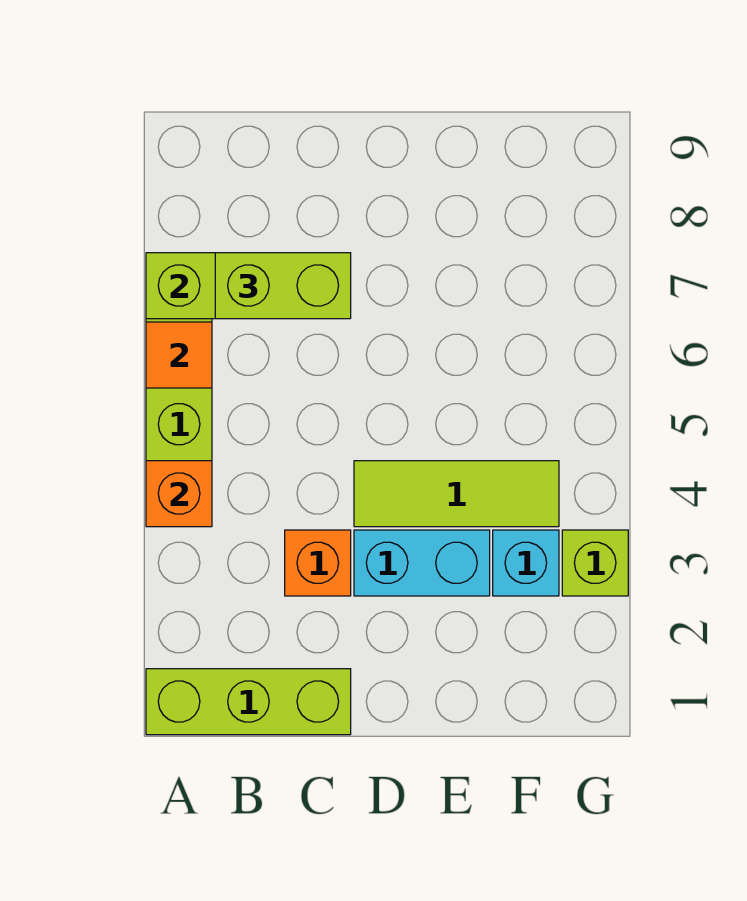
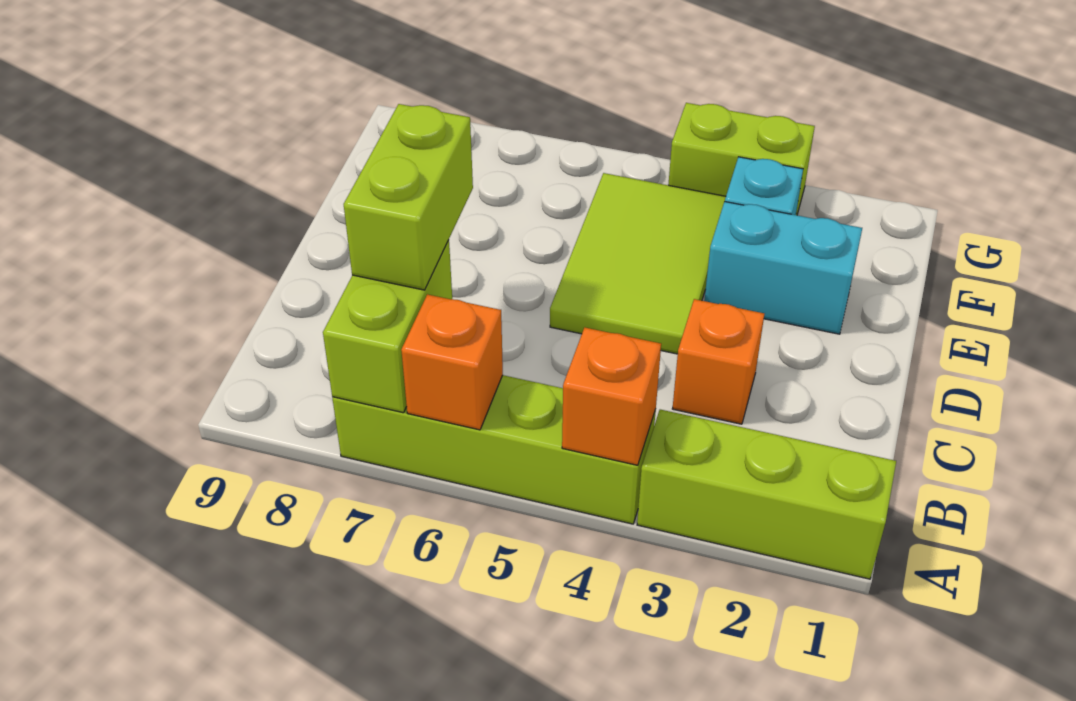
lime brick A1:C1 level 1 -> lime brick A1:A3 level 1
orange tile A6 level 2 -> orange brick A6 level 2
cyan brick D3:E3 level 1 -> cyan brick E2:E3 level 1
lime tile D4:F4 level 1 -> lime tile D4:F5 level 1
lime brick G3 level 1 -> lime brick G3:G4 level 1

